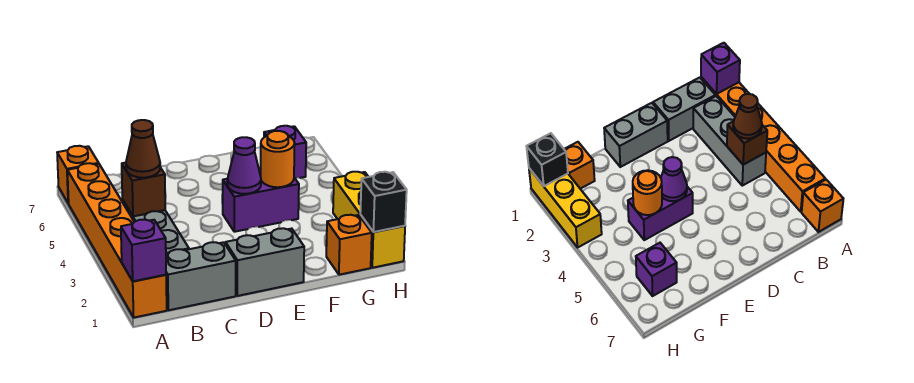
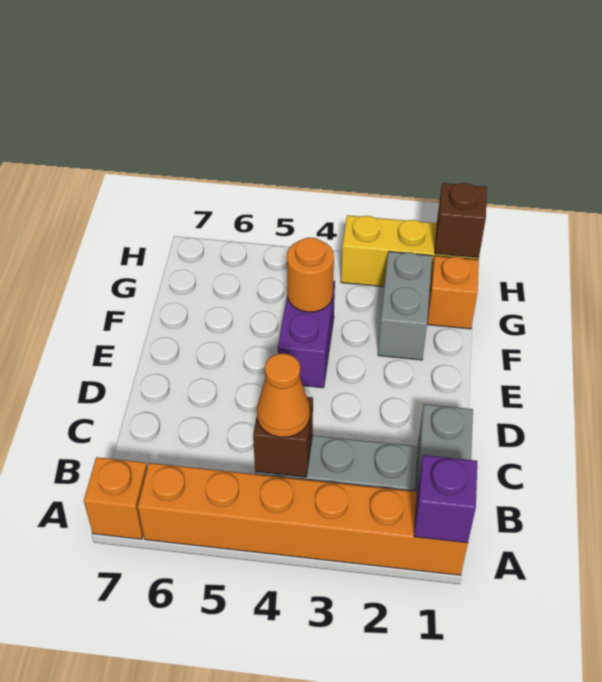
brown cone B4 level 3 -> orange cone B4 level 3
grey brick D1:E1 level 1 -> grey brick F2:G2 level 1
purple cone E4 level 2 -> none
purple brick G6 level 1 -> none
black brick H1 level 2 -> brown brick H1 level 2

